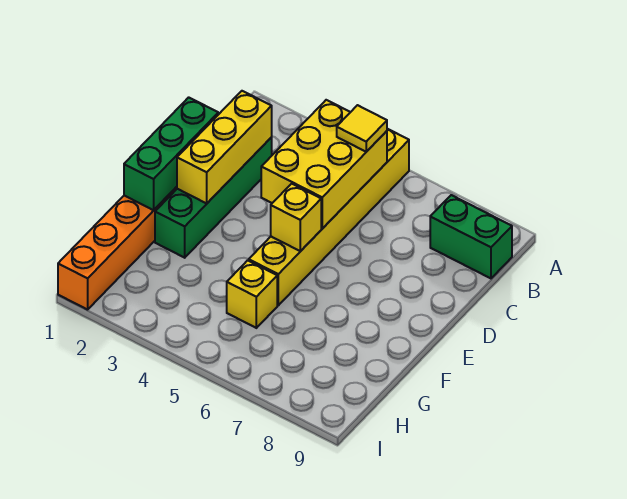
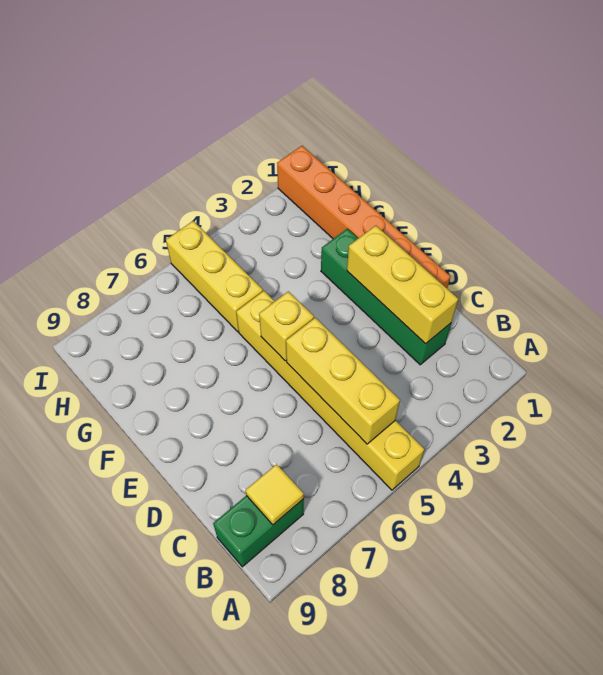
yellow brick B4:D5 level 2 -> yellow brick B5:D5 level 2
yellow tile B5 level 3 -> yellow tile B8 level 2
green brick D1:F1 level 2 -> none
yellow brick G5 level 1 -> yellow brick G5:I5 level 1

